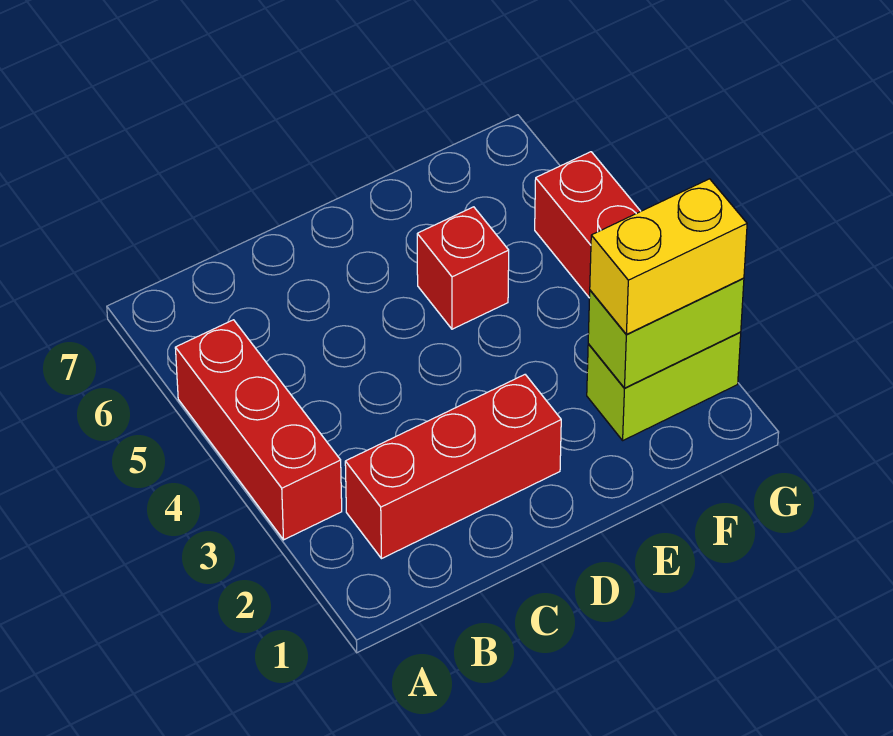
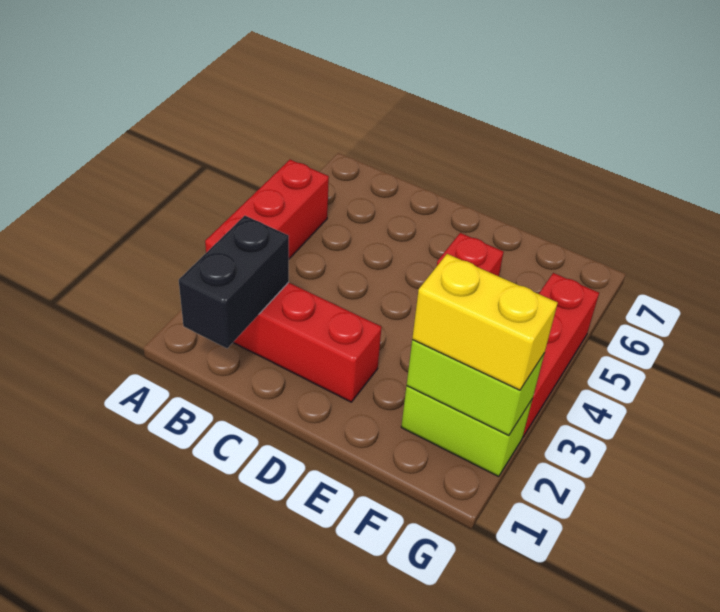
none -> black brick B1:B2 level 2

